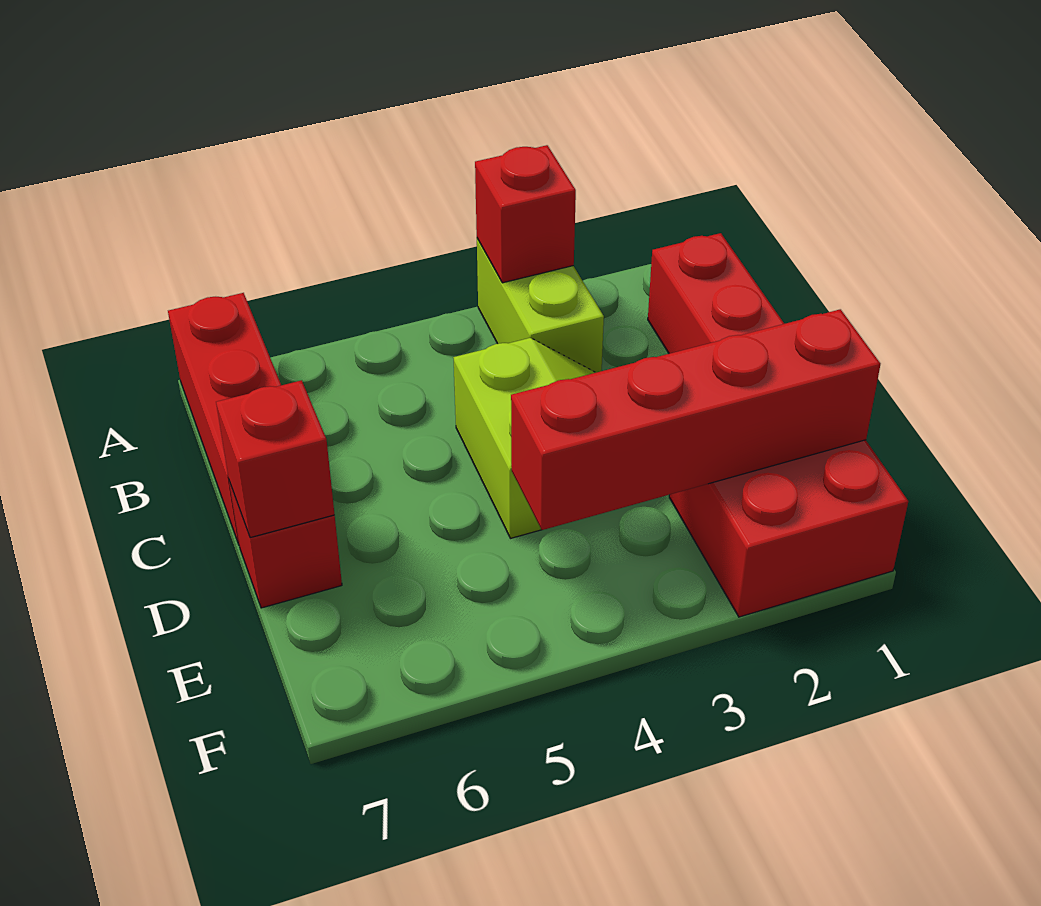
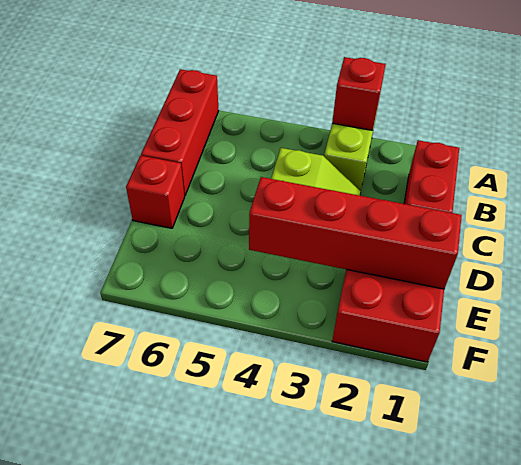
red brick D7 level 2 -> none

